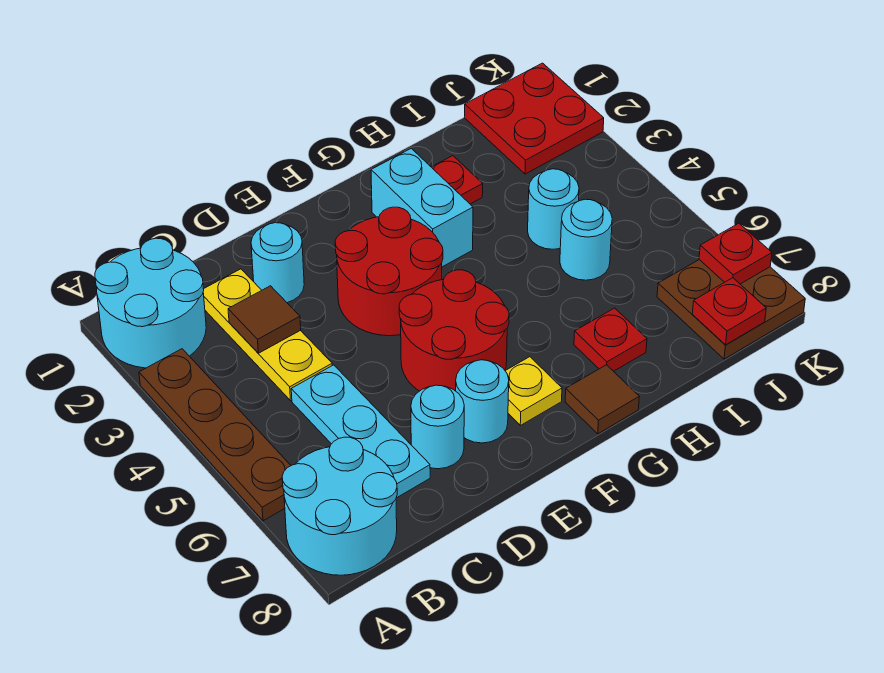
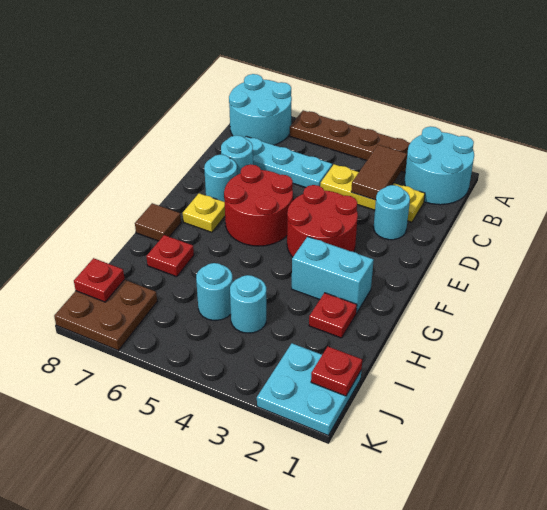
brown tile C3 level 2 -> brown tile B3:C3 level 2
red plate J1:K2 level 1 -> cyan plate J1:K2 level 1
red plate K7 level 2 -> red plate J1 level 2

